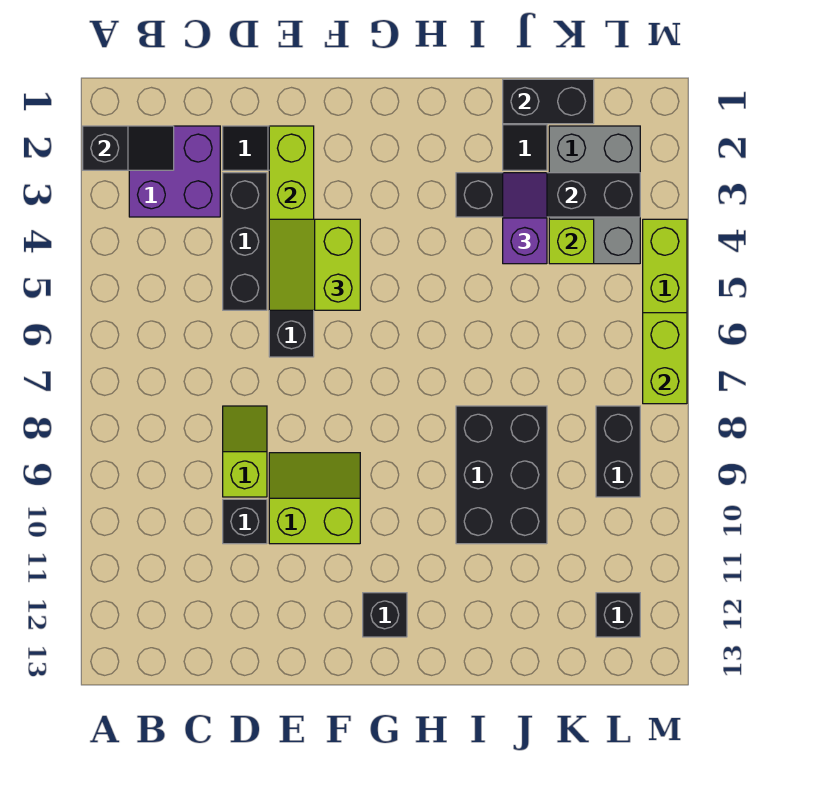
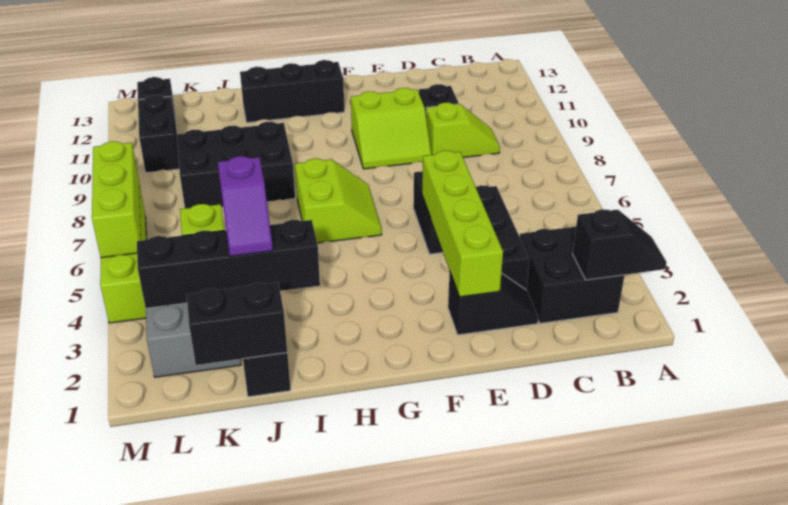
black slope A2:B2 level 2 top A -> black slope A2:B2 level 2 top B
purple brick B2:C3 level 1 -> black brick B2:C3 level 1
lime slope D8:D9 level 1 top 9 -> lime slope C9:D9 level 1 top D
lime slope E4:F5 level 3 top F -> lime slope G6:H7 level 1 top H
black brick G12 level 1 -> black brick G12:I12 level 1
black brick I8:J10 level 1 -> black brick I8:K9 level 1
black brick L8:L9 level 1 -> black brick L10:L11 level 1
lime brick M6:M7 level 2 -> lime brick M5:M7 level 2

